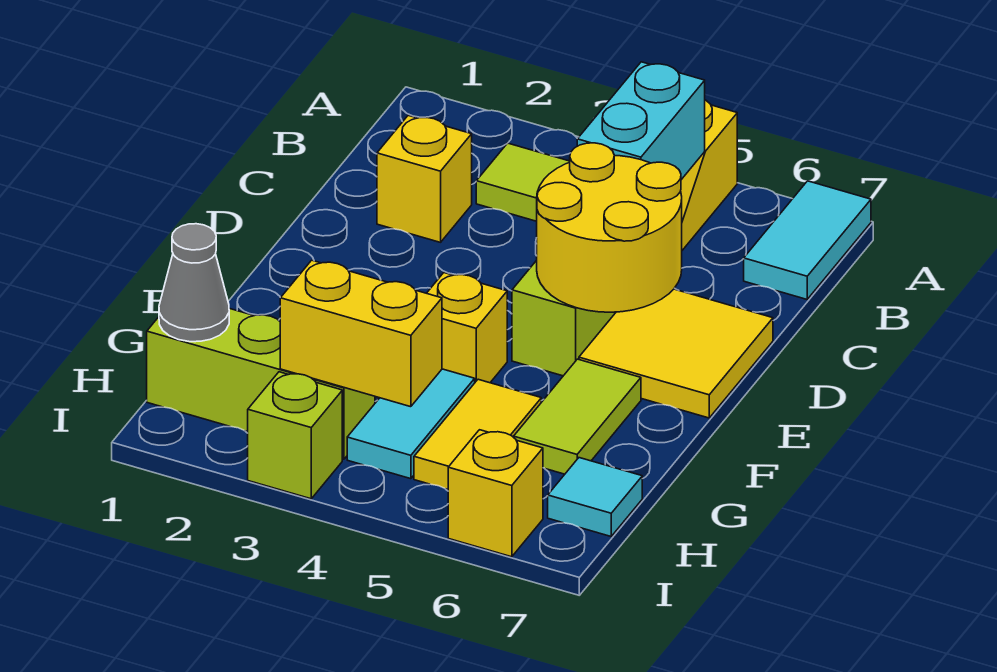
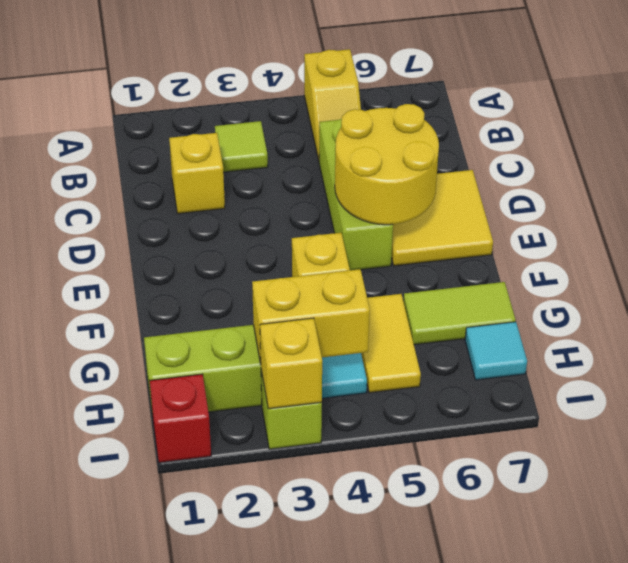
cyan tile A7:B7 level 1 -> none
cyan brick B5:C5 level 2 -> none
lime tile F6:G6 level 1 -> lime tile G6:G7 level 1
grey cone H1 level 2 -> none
none -> red brick I1 level 1
yellow brick I6 level 1 -> yellow brick I3 level 2

